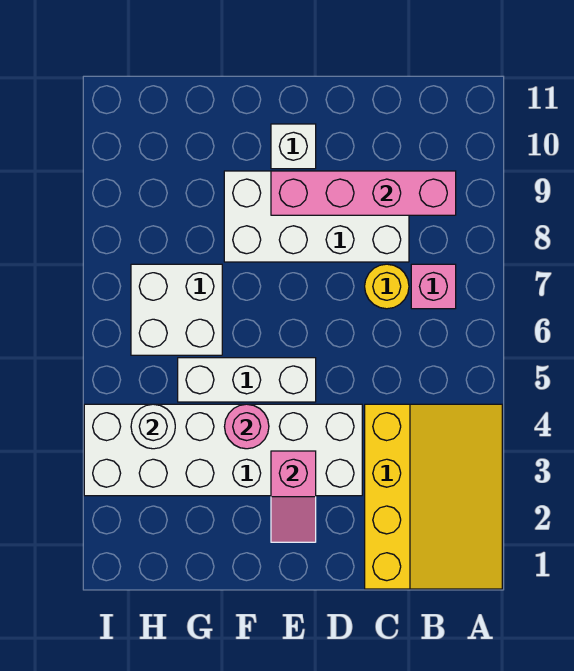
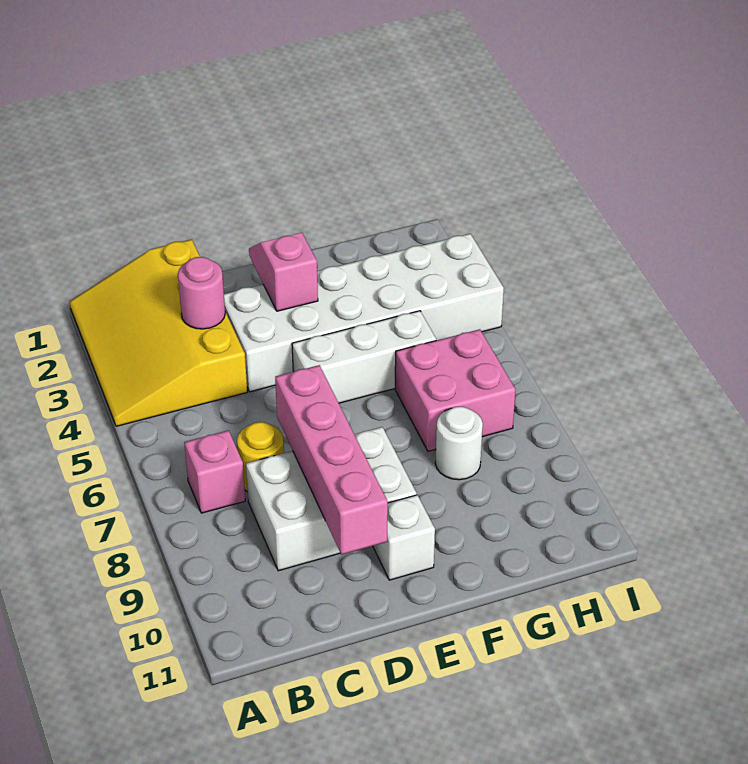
pink brick B9:E9 level 2 -> pink brick D7:D10 level 2
white brick C8:F9 level 1 -> white brick C8:E9 level 1
pink round brick F4 level 2 -> pink round brick C3 level 2
white brick G6:H7 level 1 -> pink brick G6:H7 level 1
white round brick H4 level 2 -> white round brick G8 level 1

